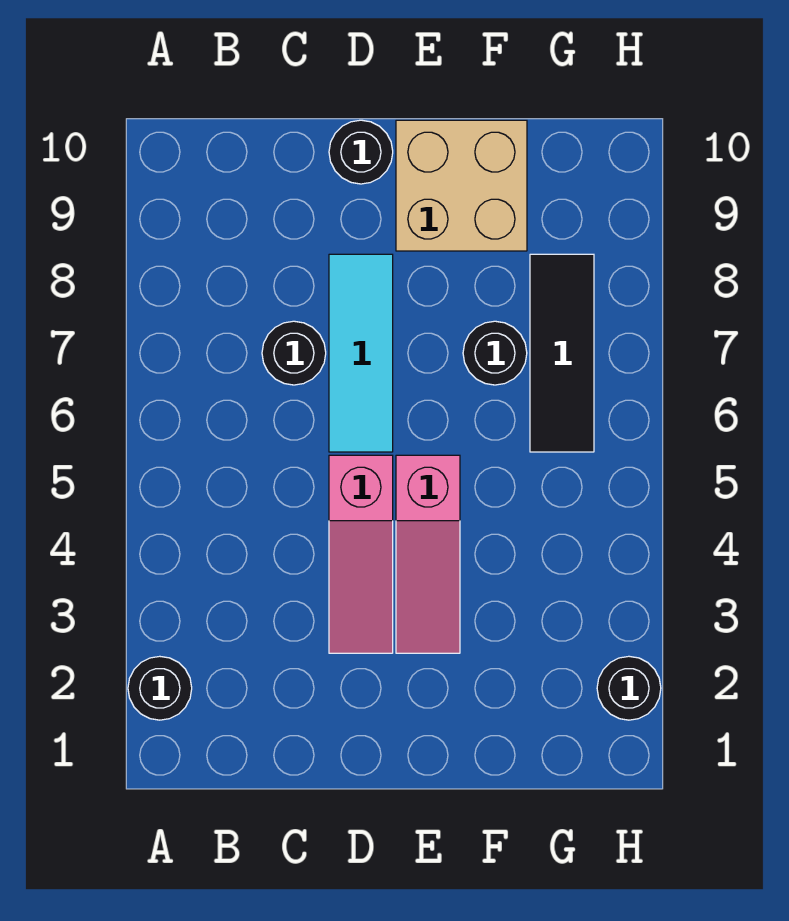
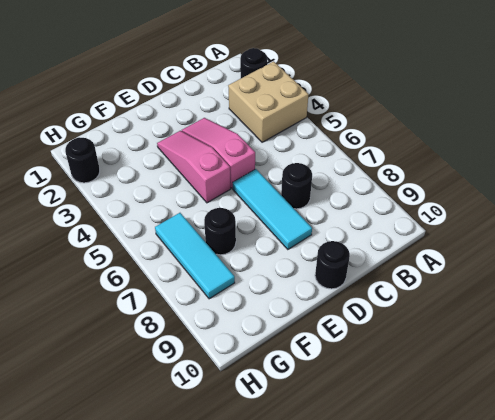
tan brick E9:F10 level 1 -> tan brick A3:B4 level 1
black tile G6:G8 level 1 -> cyan tile G6:G8 level 1

